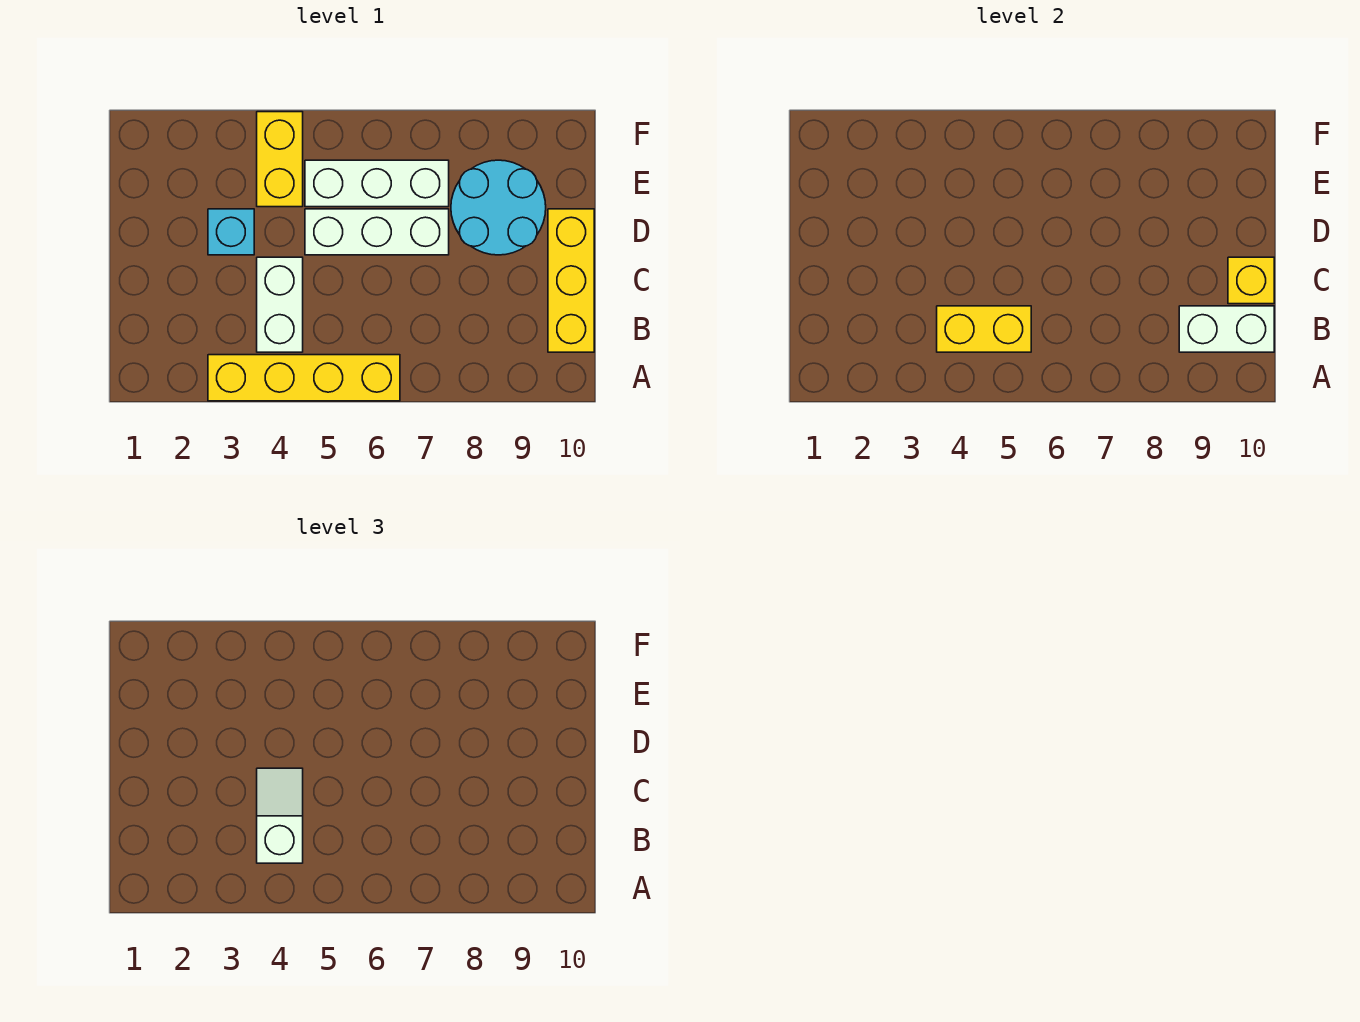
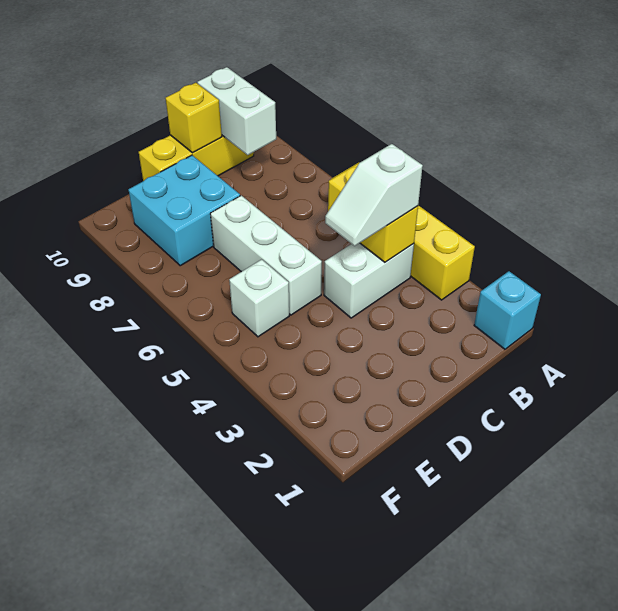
cyan brick D3 level 1 -> cyan brick A1 level 1
cyan round brick D8:E9 level 1 -> cyan brick D8:E9 level 1
yellow brick E4:F4 level 1 -> none
white brick E5:E7 level 1 -> white brick E5 level 1

